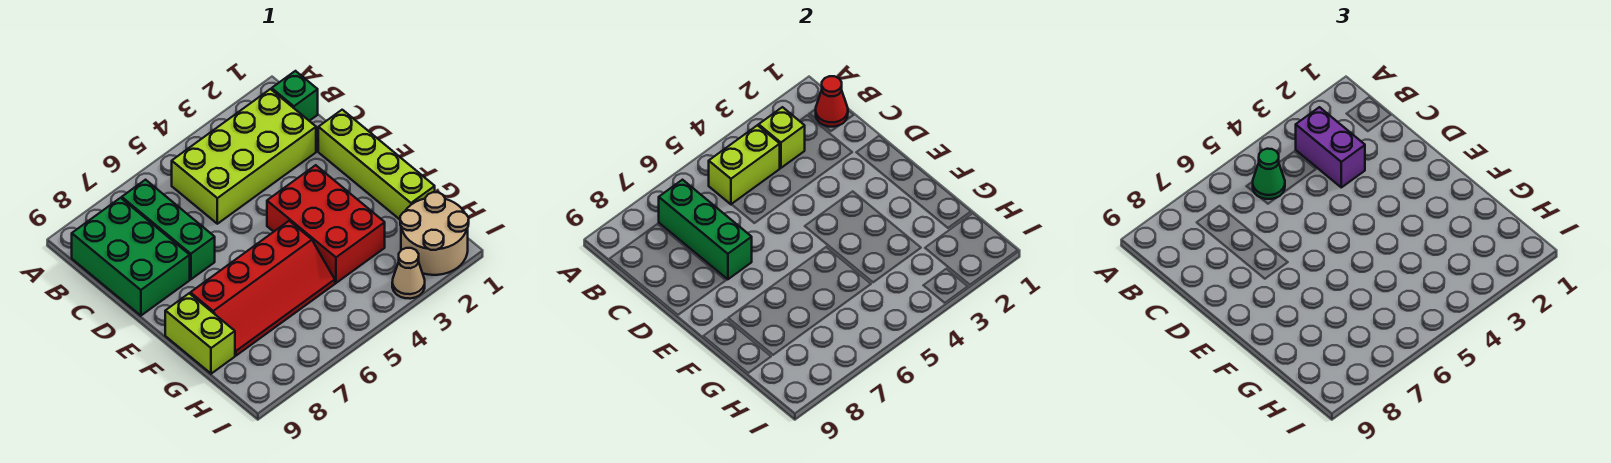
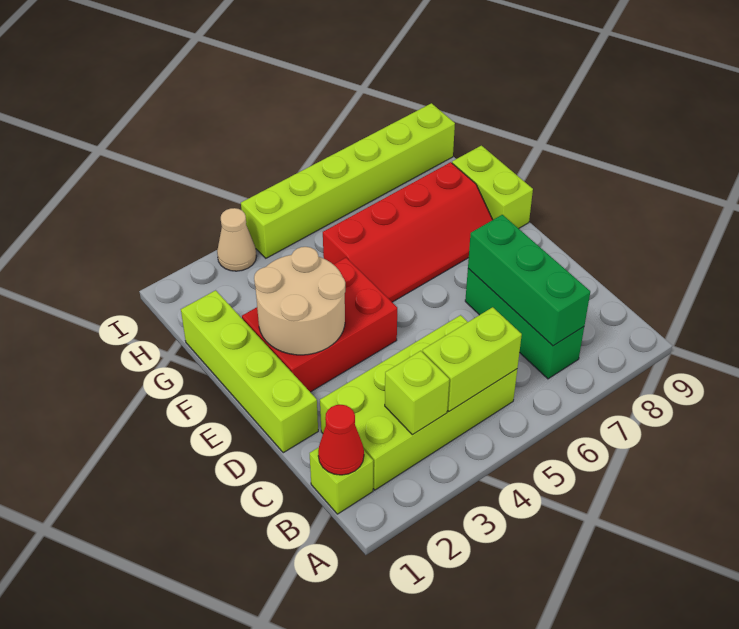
green brick B1 level 1 -> lime brick B1 level 1
purple brick B3:C3 level 3 -> none
green cone B5 level 3 -> none
green brick B8:D9 level 1 -> none
red brick E3:G4 level 1 -> red brick E2:F4 level 1
red slope F5:G8 level 1 top F -> red slope F5:G8 level 1 top G
tan round brick H1:I2 level 1 -> tan round brick E2:F3 level 2
none -> lime brick I4:I9 level 1

